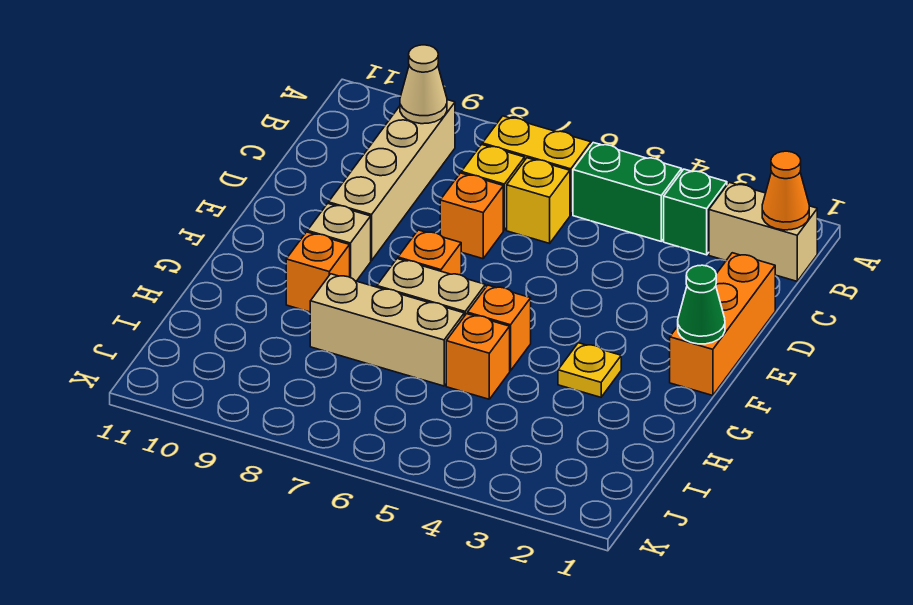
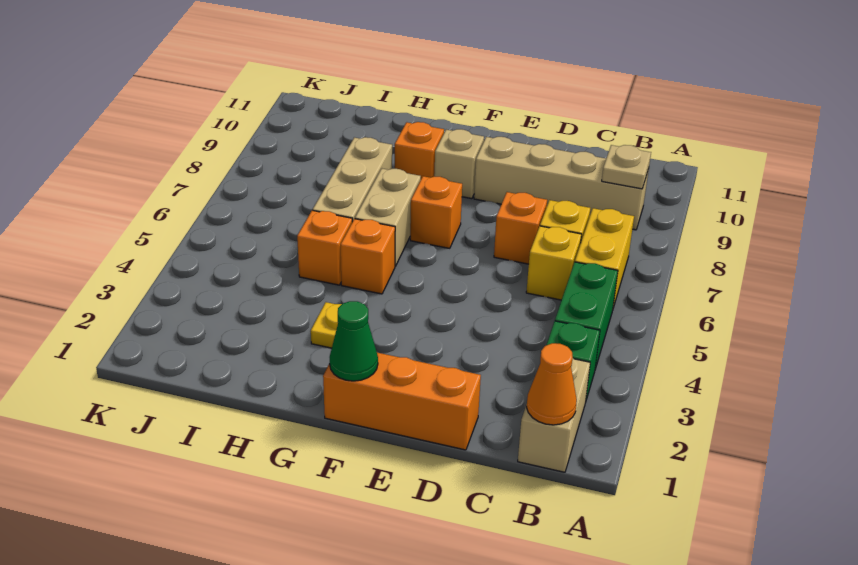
tan cone B9 level 2 -> tan plate B9 level 2

